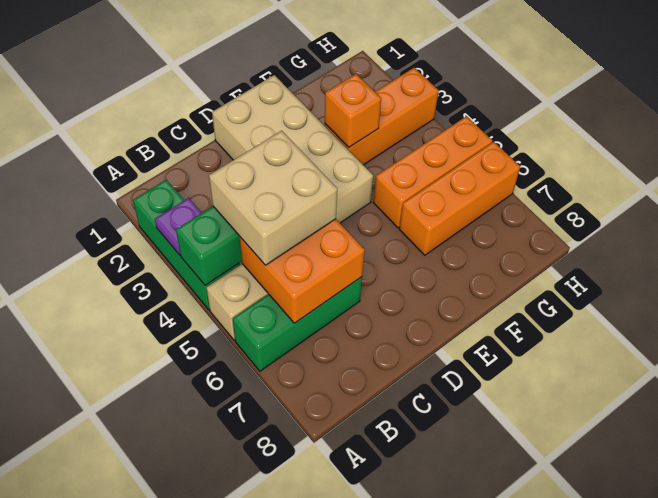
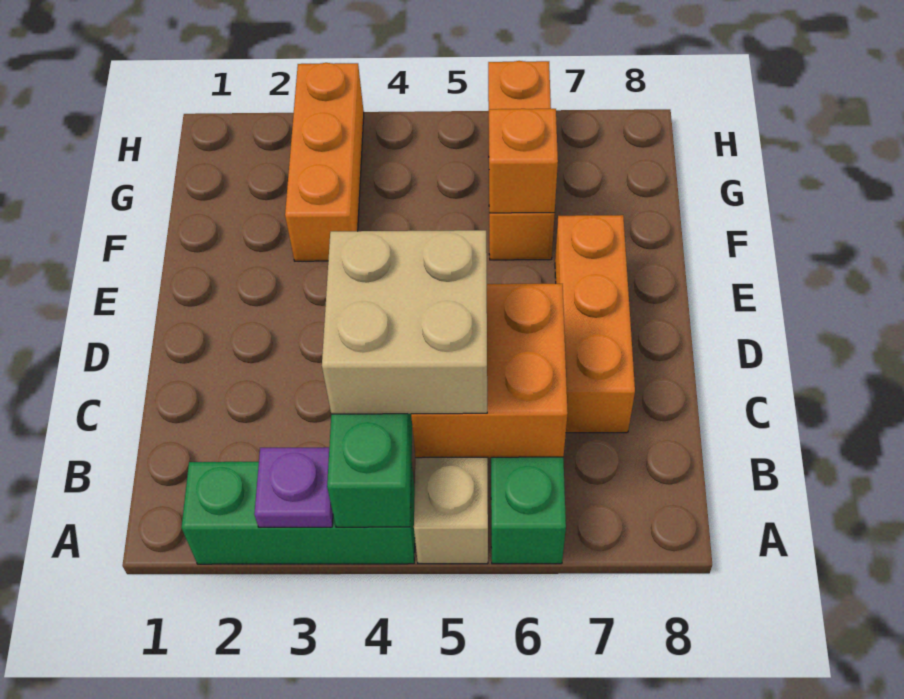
tan brick D1:E4 level 1 -> none
orange brick F3 level 2 -> orange brick F6 level 2
orange brick F5:H5 level 1 -> orange brick C7:E7 level 1

